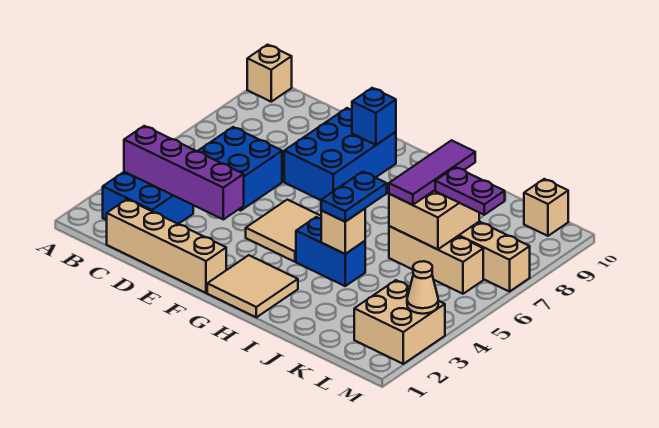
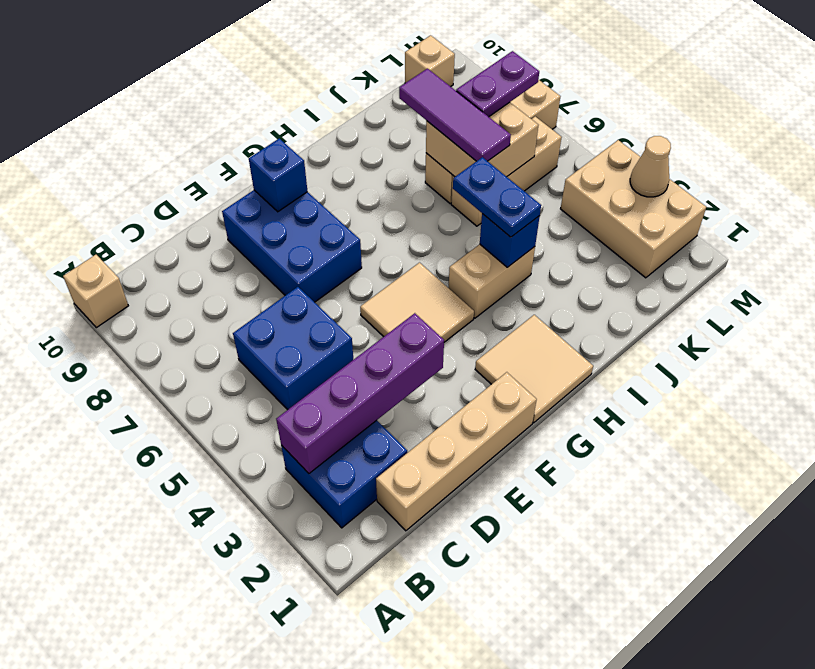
blue brick H4:I4 level 1 -> tan brick H4:I4 level 1
tan brick I4 level 2 -> blue brick I4 level 2
tan brick L2:M3 level 1 -> tan brick L2:M4 level 1

